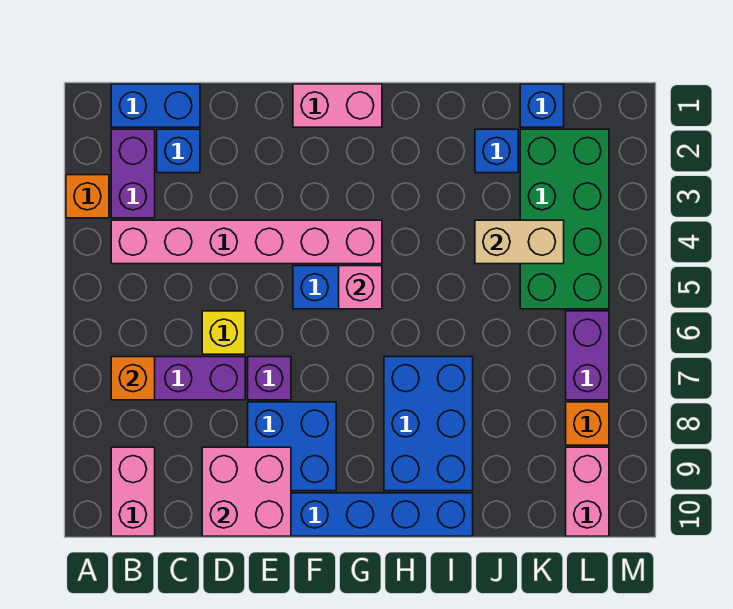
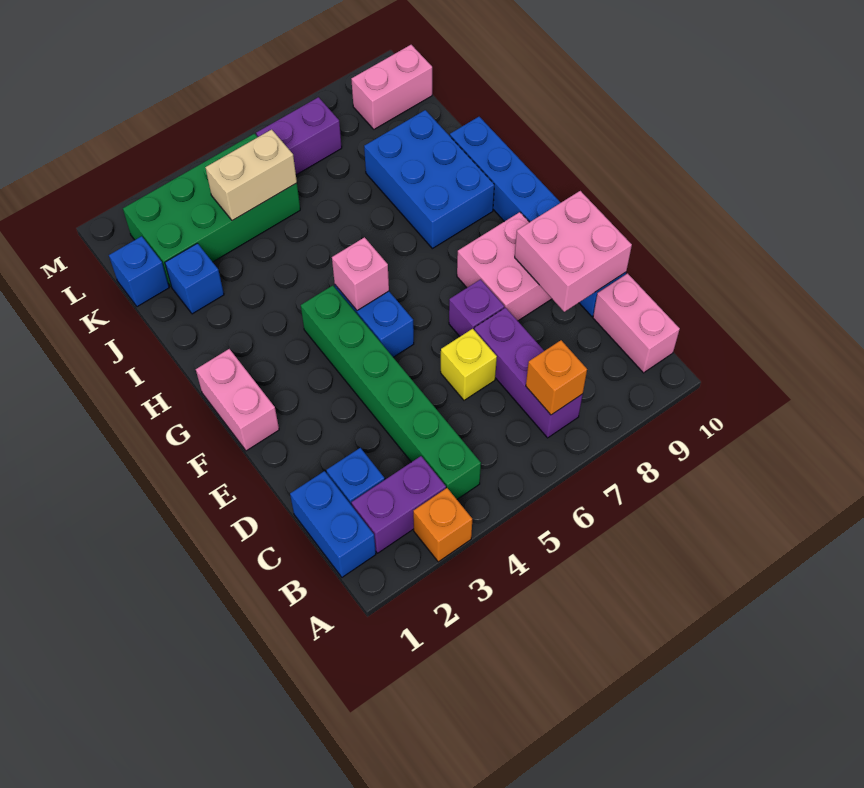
pink brick B4:G4 level 1 -> green brick B4:G4 level 1
pink brick B9:B10 level 1 -> pink brick B10:C10 level 1
blue brick E8:F9 level 1 -> pink brick E8:F9 level 1
blue brick H7:I9 level 1 -> blue brick H8:J9 level 1
tan brick J4:K4 level 2 -> tan brick K4:K5 level 2
orange brick L8 level 1 -> none

